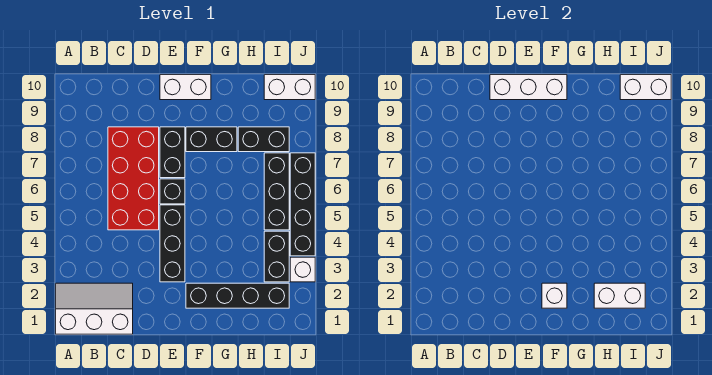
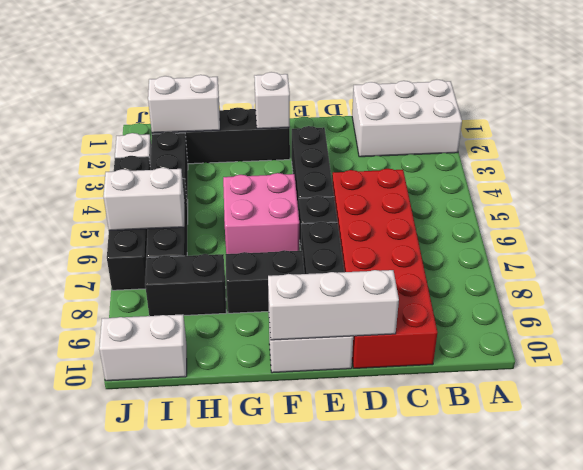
white slope A1:C2 level 1 top 1 -> white brick A1:C2 level 1
red brick C5:D8 level 1 -> red brick C5:D10 level 1
none -> pink brick F5:G6 level 1
white brick I10:J10 level 2 -> white brick I6:J6 level 2

